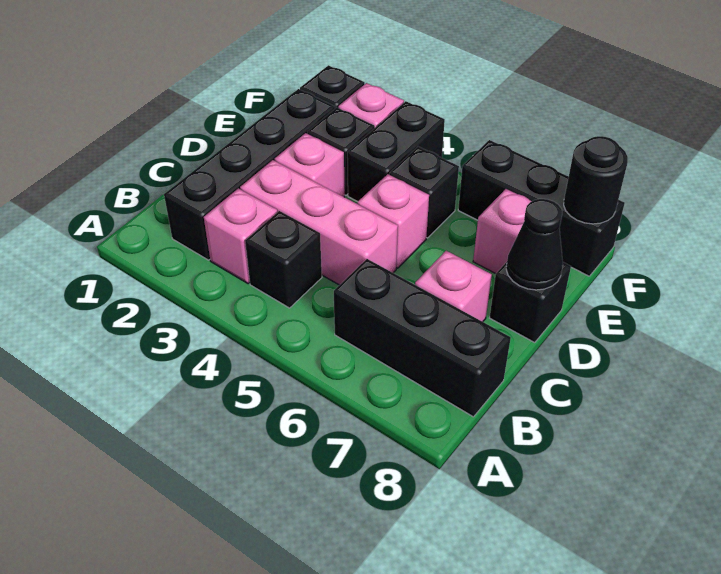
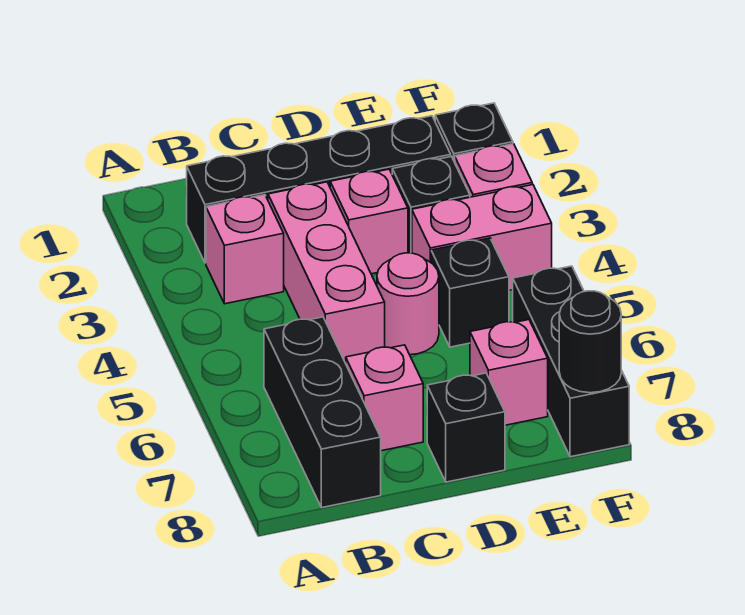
black brick B4 level 1 -> none
pink brick D5 level 1 -> pink round brick D5 level 1
black cone D8 level 2 -> none
black brick E4:F4 level 1 -> pink brick E4:F4 level 1

